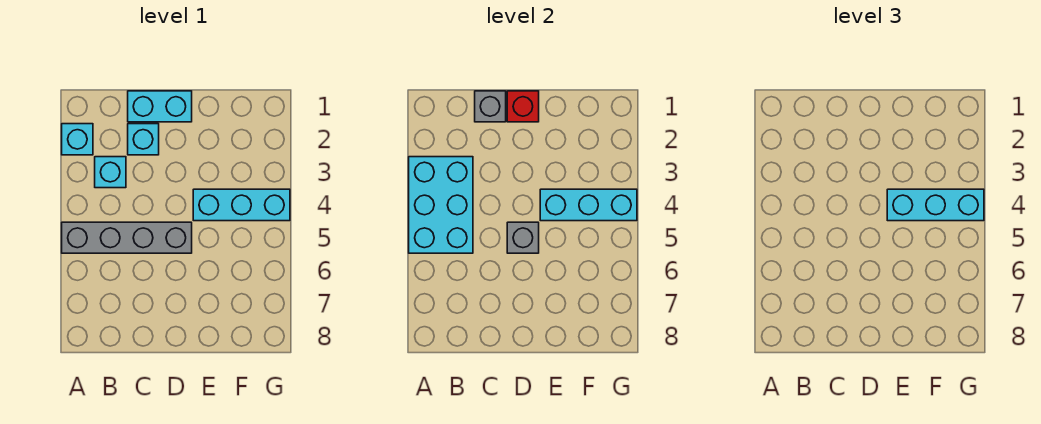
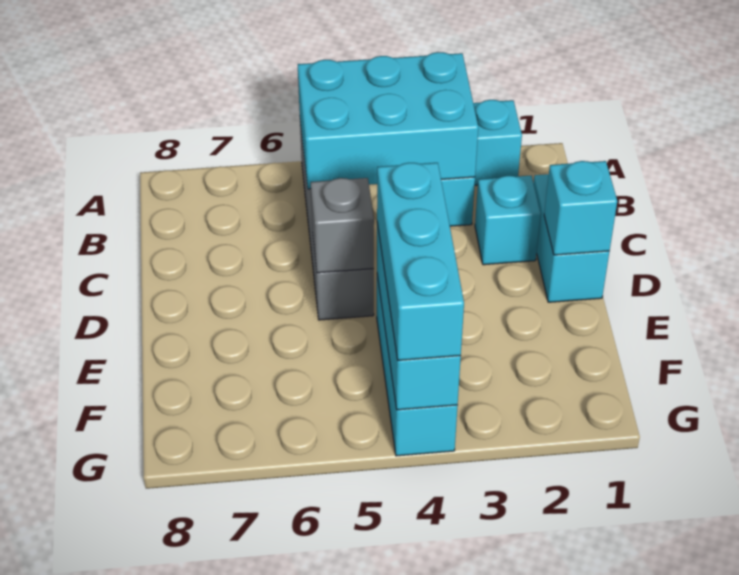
grey brick C1 level 2 -> none
red brick D1 level 2 -> cyan brick D1 level 2

